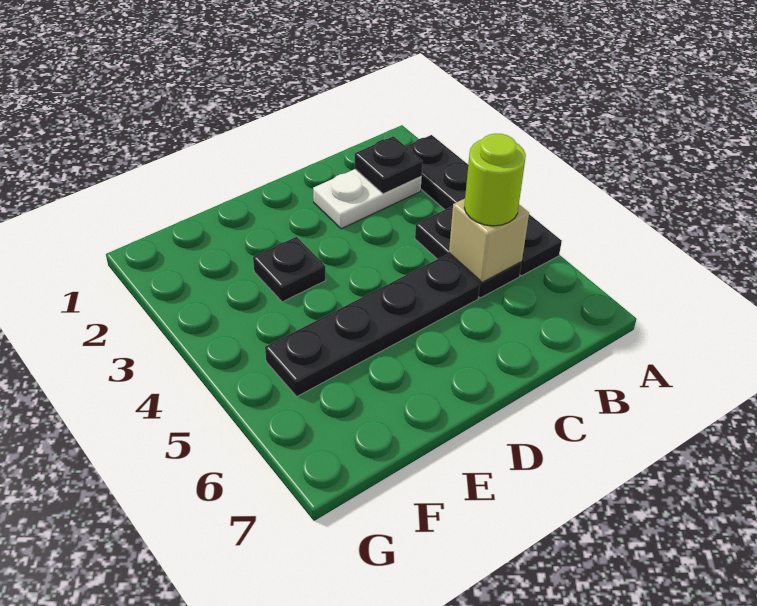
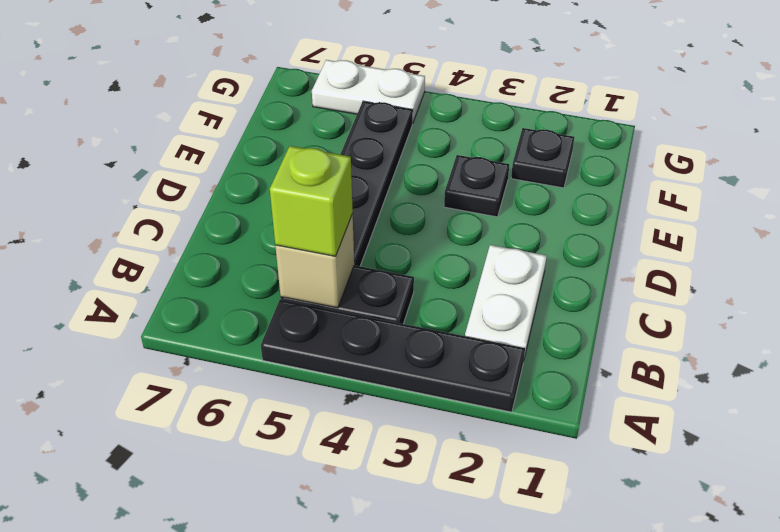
black plate B2 level 2 -> black plate F2 level 1
lime round brick B5 level 3 -> lime brick B5 level 3
none -> white plate G5:G6 level 1

